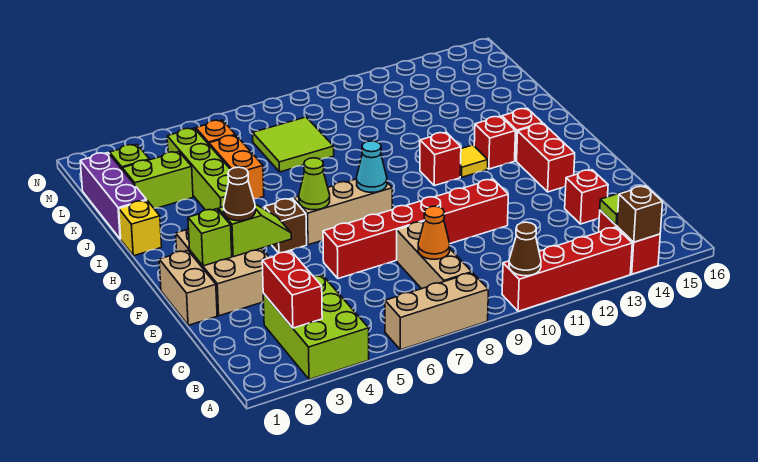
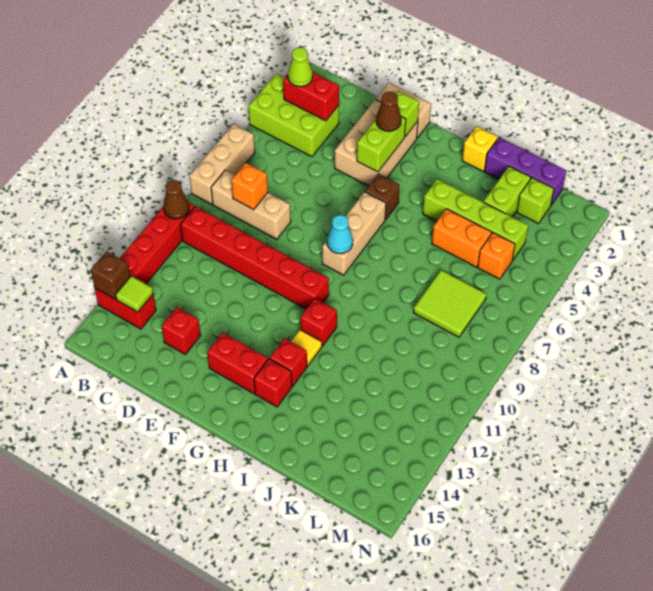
orange cone C8 level 2 -> orange brick C8 level 2
tan brick E2:G3 level 1 -> tan brick E2:F4 level 1
red brick E6:E11 level 1 -> red brick B10:G10 level 1
lime slope F3:F4 level 2 top 3 -> lime brick F3:F4 level 2
lime cone G6 level 2 -> lime cone B3 level 3

